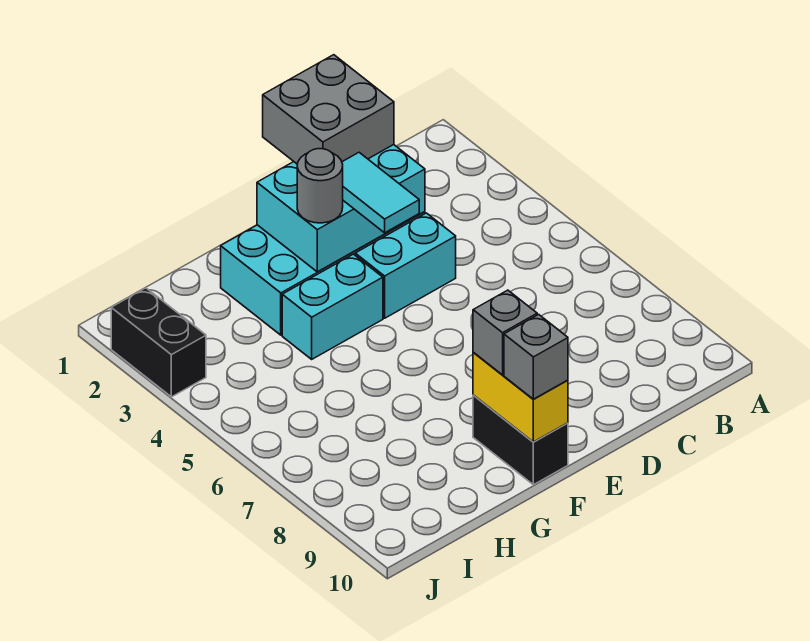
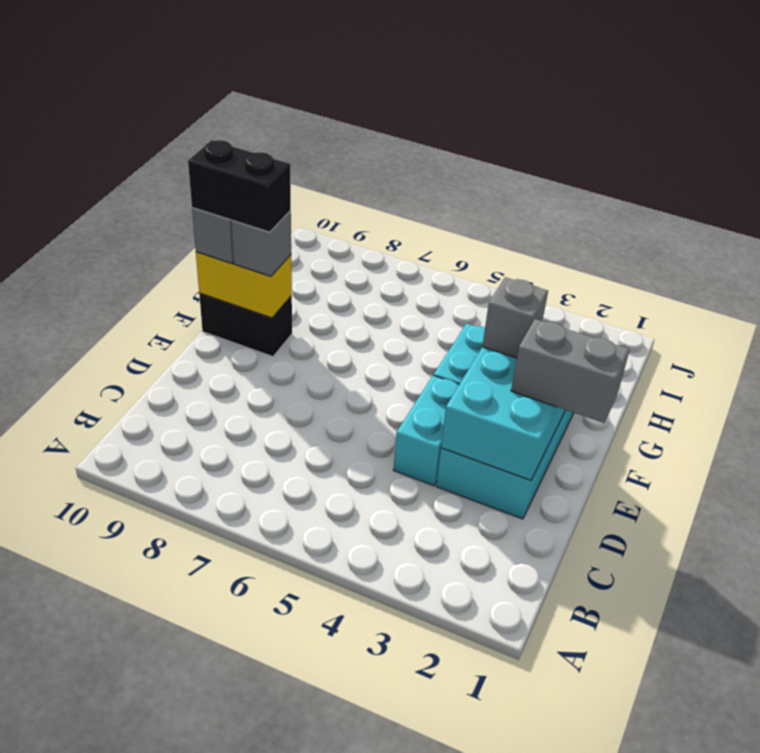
grey brick D1:E2 level 3 -> grey brick E1:E2 level 3
cyan tile E3:E4 level 3 -> none
grey round brick F3 level 3 -> grey brick F3 level 3
black brick J2:J3 level 1 -> black brick F9:F10 level 4

